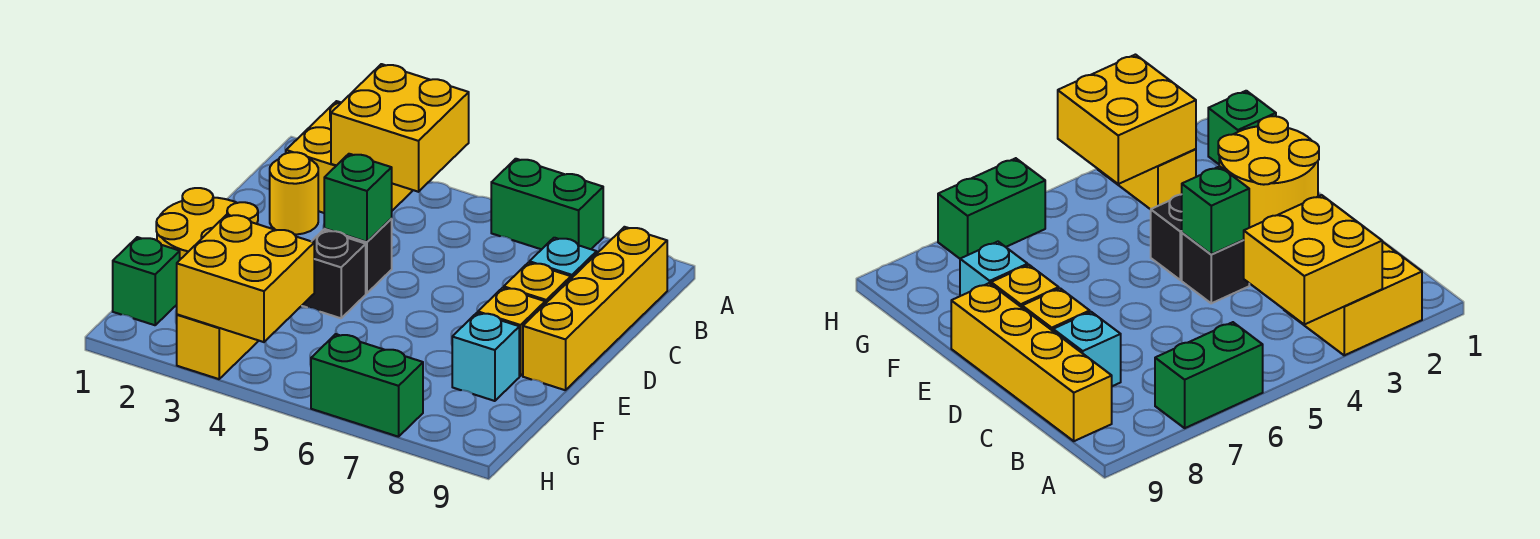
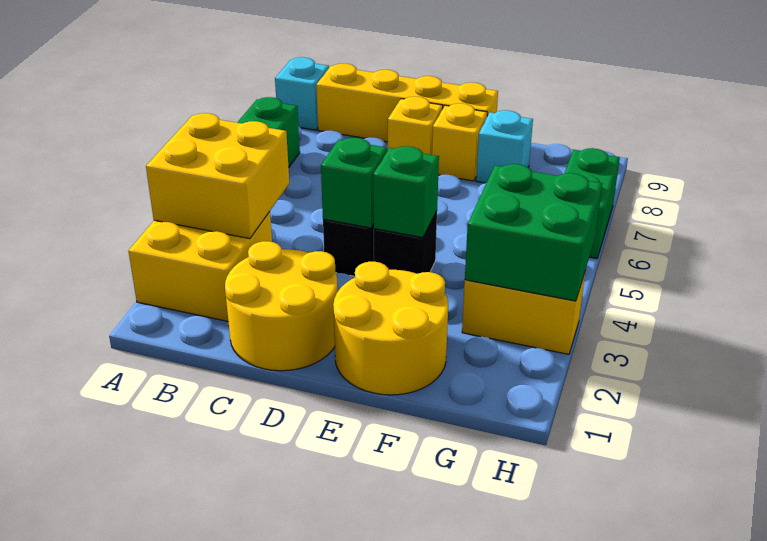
yellow round brick C2 level 1 -> yellow round brick C1:D2 level 1
cyan brick C8 level 1 -> cyan brick A9 level 1
green brick G1 level 1 -> green brick E4 level 2
yellow brick G3:H4 level 2 -> green brick G3:H4 level 2

